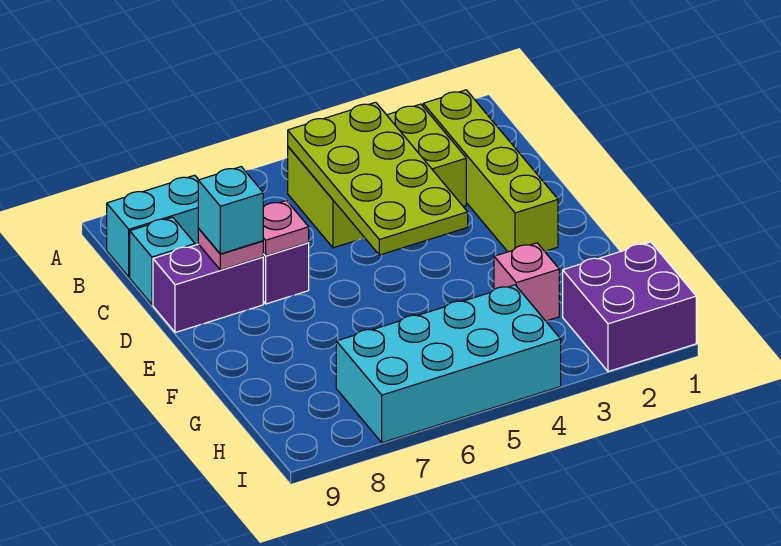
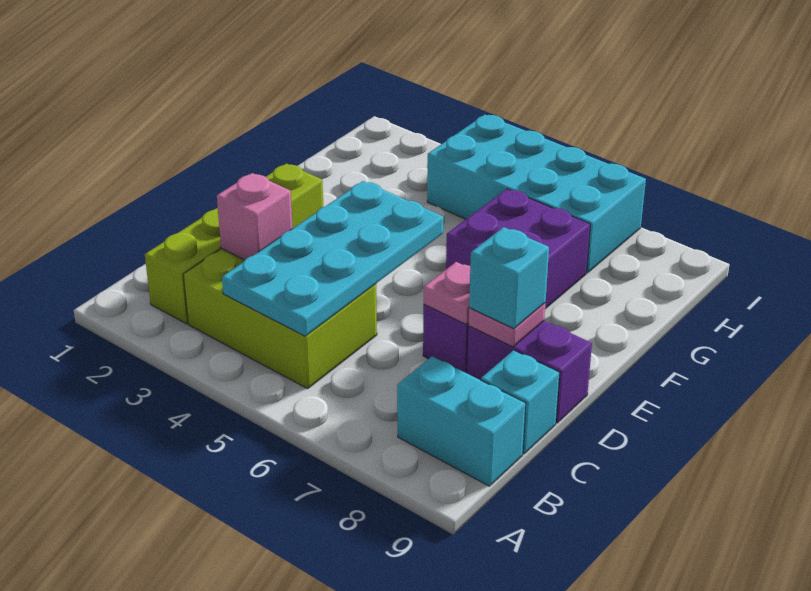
lime plate B4:E5 level 2 -> cyan plate B4:E5 level 2
pink brick G3 level 1 -> pink brick C3 level 2
purple brick H1:I2 level 1 -> purple brick F6:G7 level 1

